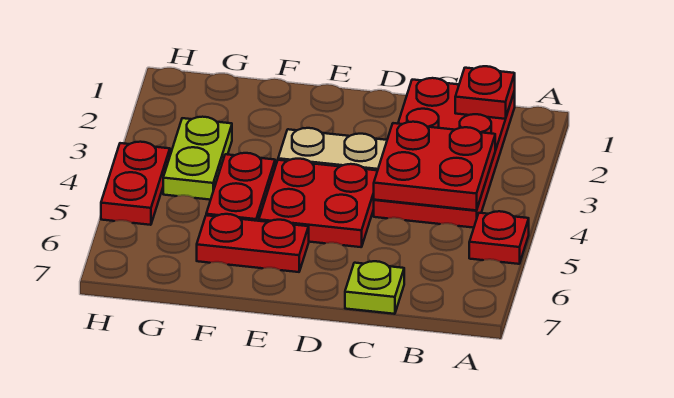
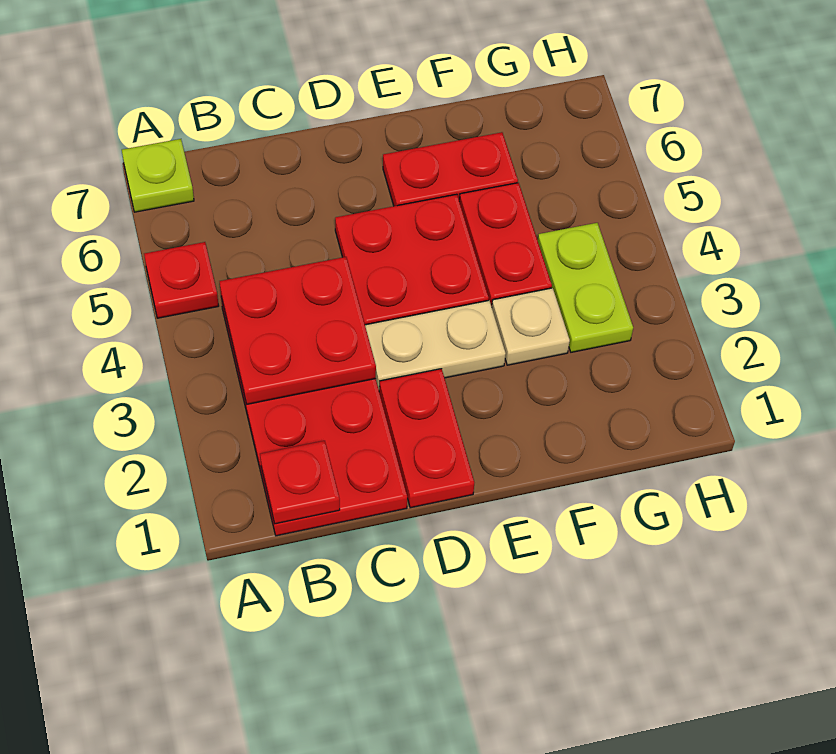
lime plate C7 level 1 -> lime plate A7 level 1
none -> tan plate F3 level 1
red plate H4:H5 level 1 -> red plate D1:D2 level 1

